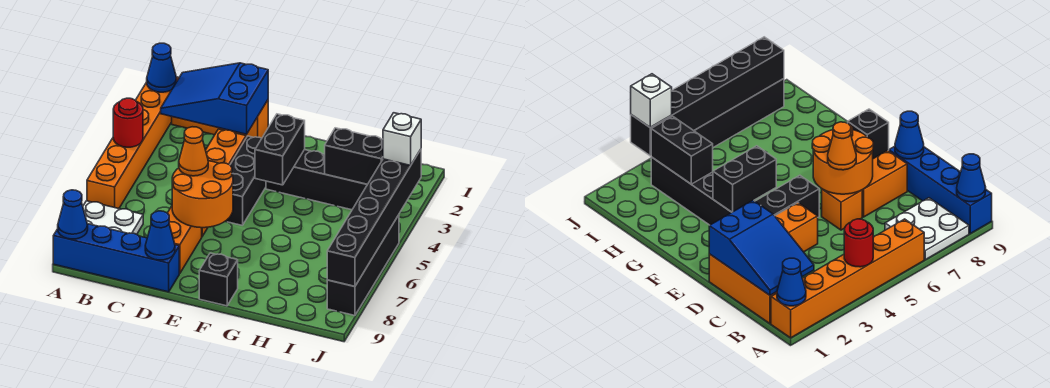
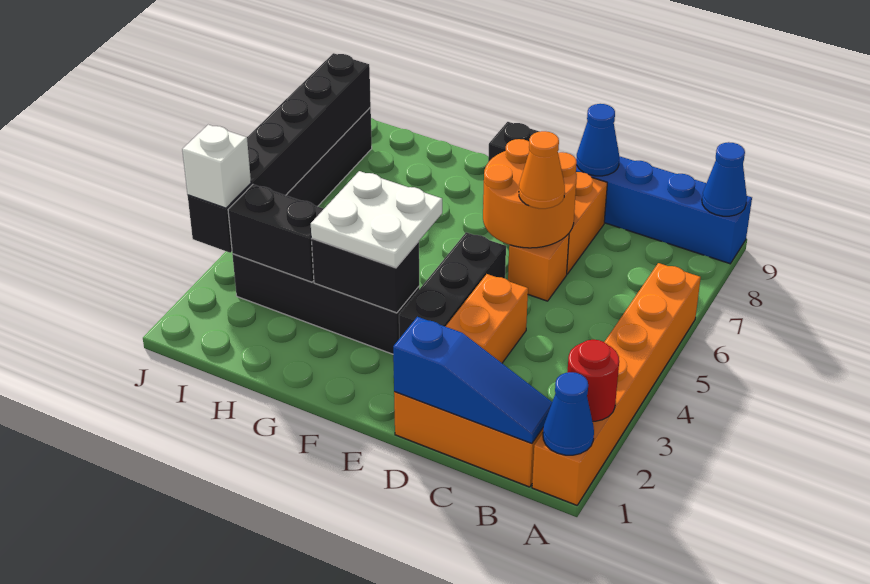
red round brick A4 level 2 -> red round brick A2 level 2
white plate A7:B8 level 1 -> white plate F3:G4 level 3
blue slope B1:D2 level 2 top D -> blue slope B1:D1 level 2 top D
black brick F3:F4 level 2 -> black brick F3:G3 level 2

